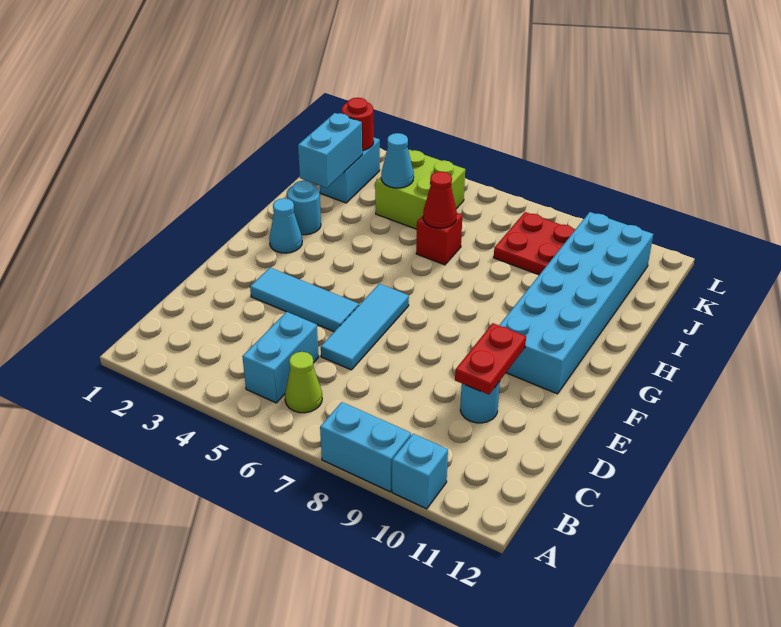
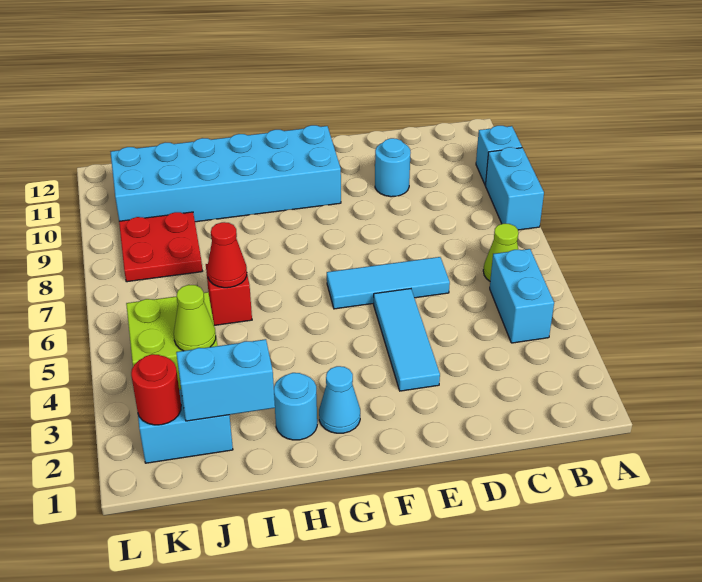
cyan brick B5:C5 level 1 -> cyan brick B4:B5 level 1
red plate D10:E10 level 2 -> none
cyan cone J4 level 2 -> lime cone J4 level 2

